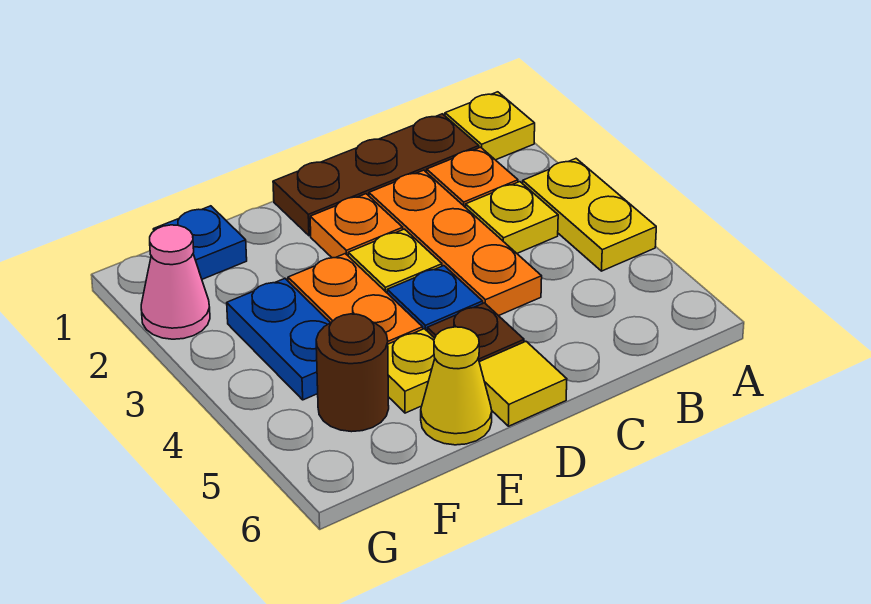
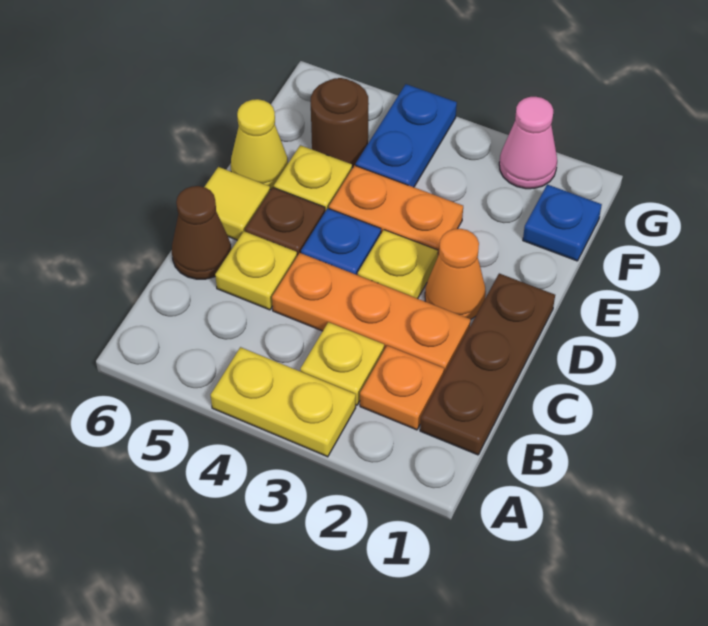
yellow plate A1 level 1 -> yellow plate C5 level 1
none -> brown cone C6 level 1
orange plate D2 level 1 -> orange cone D2 level 1
blue plate F3:F4 level 1 -> blue plate F4:G4 level 1

